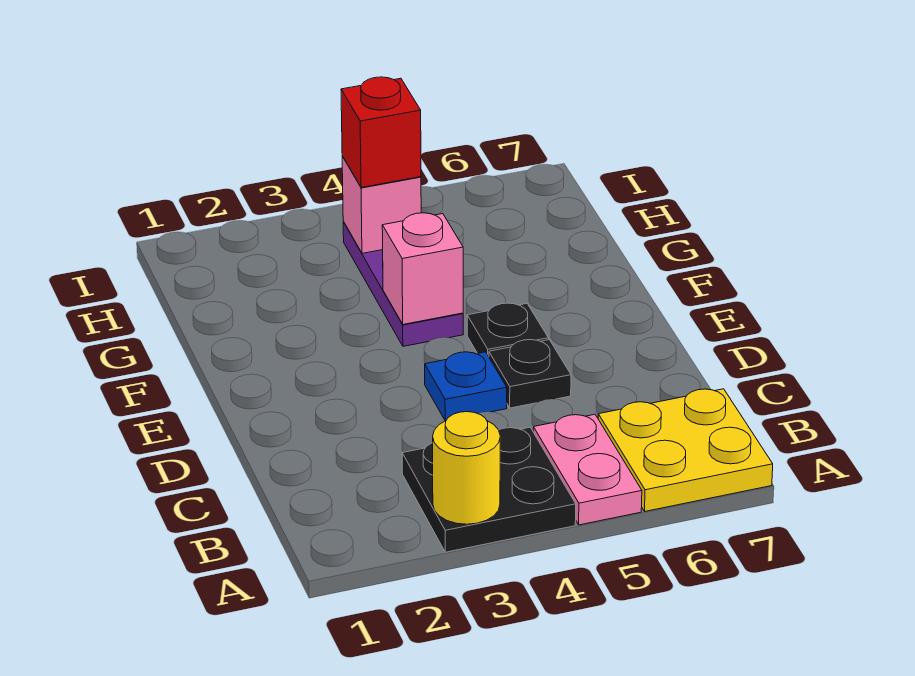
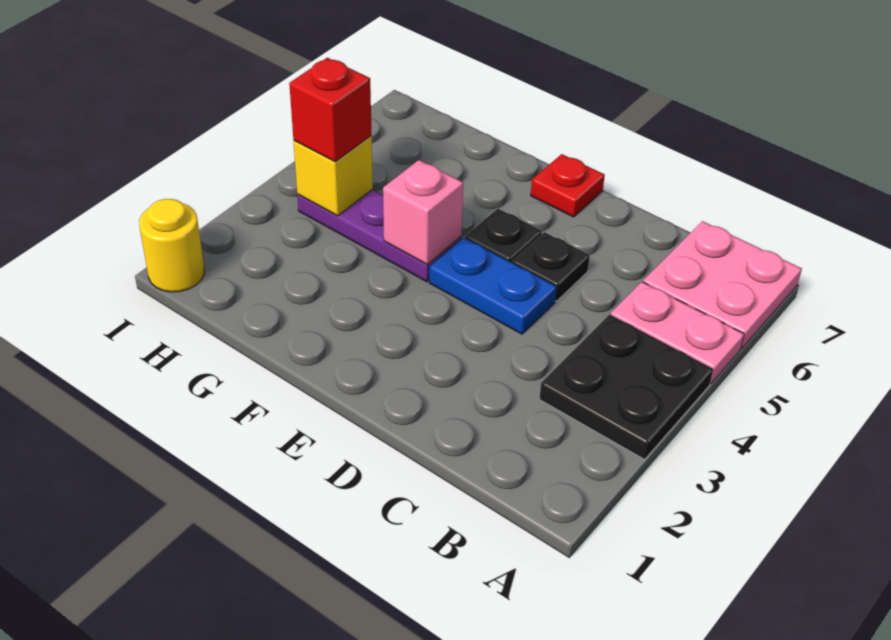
yellow round brick A3 level 2 -> yellow round brick I1 level 1
yellow plate A6:B7 level 1 -> pink plate A6:B7 level 1
blue plate D4 level 1 -> blue plate D4:E4 level 1
none -> red plate E7 level 1
pink brick H4 level 2 -> yellow brick H4 level 2

